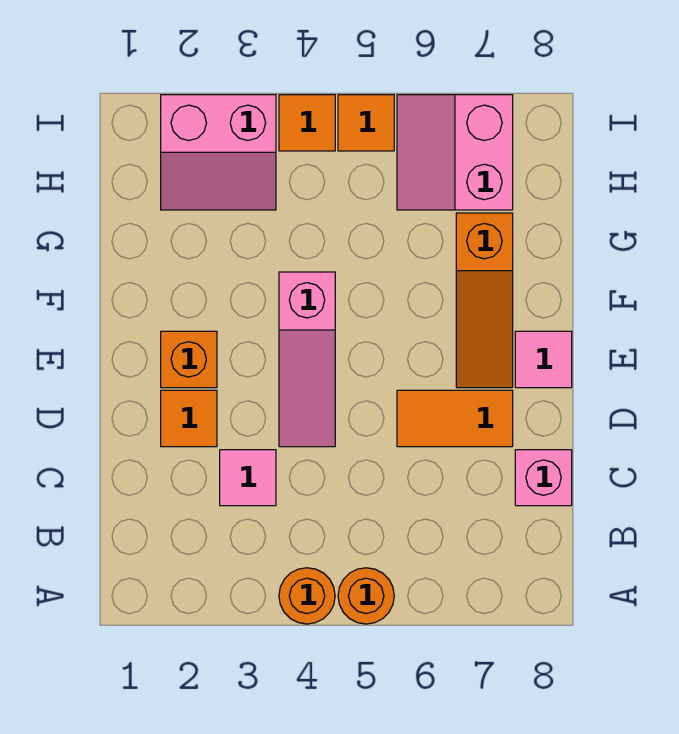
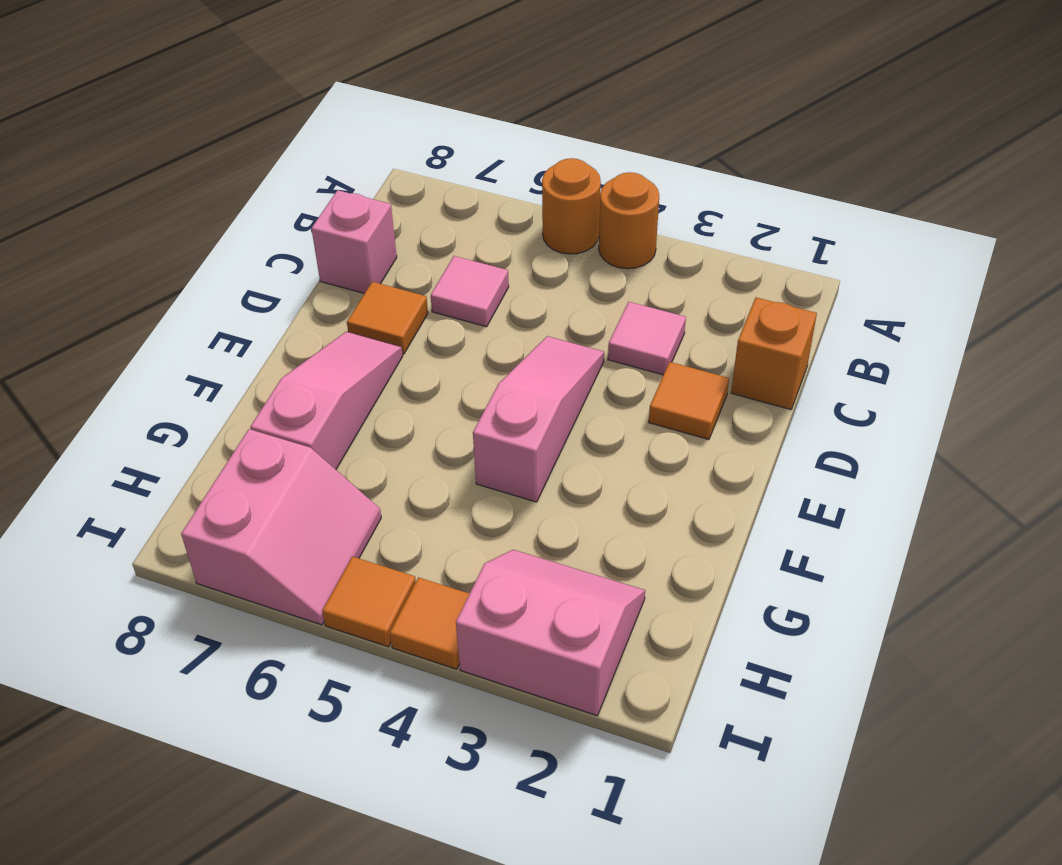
orange tile D6:D7 level 1 -> orange tile D7 level 1
orange brick E2 level 1 -> orange brick C1 level 1
orange slope E7:G7 level 1 top G -> pink slope E7:G7 level 1 top G
pink tile E8 level 1 -> pink tile C6 level 1

